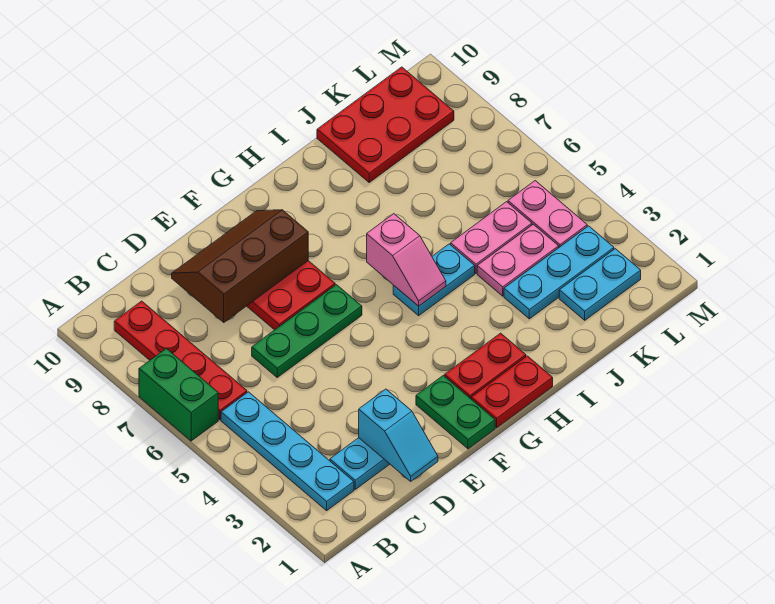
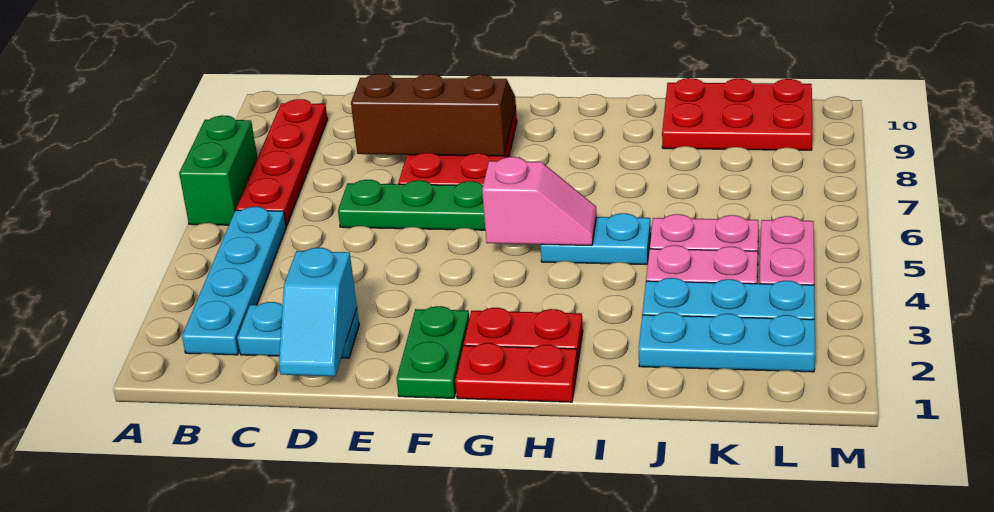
pink slope H5:H6 level 2 top 6 -> pink slope G5:H5 level 2 top G
cyan plate K2:L2 level 1 -> cyan plate J2:L2 level 1

